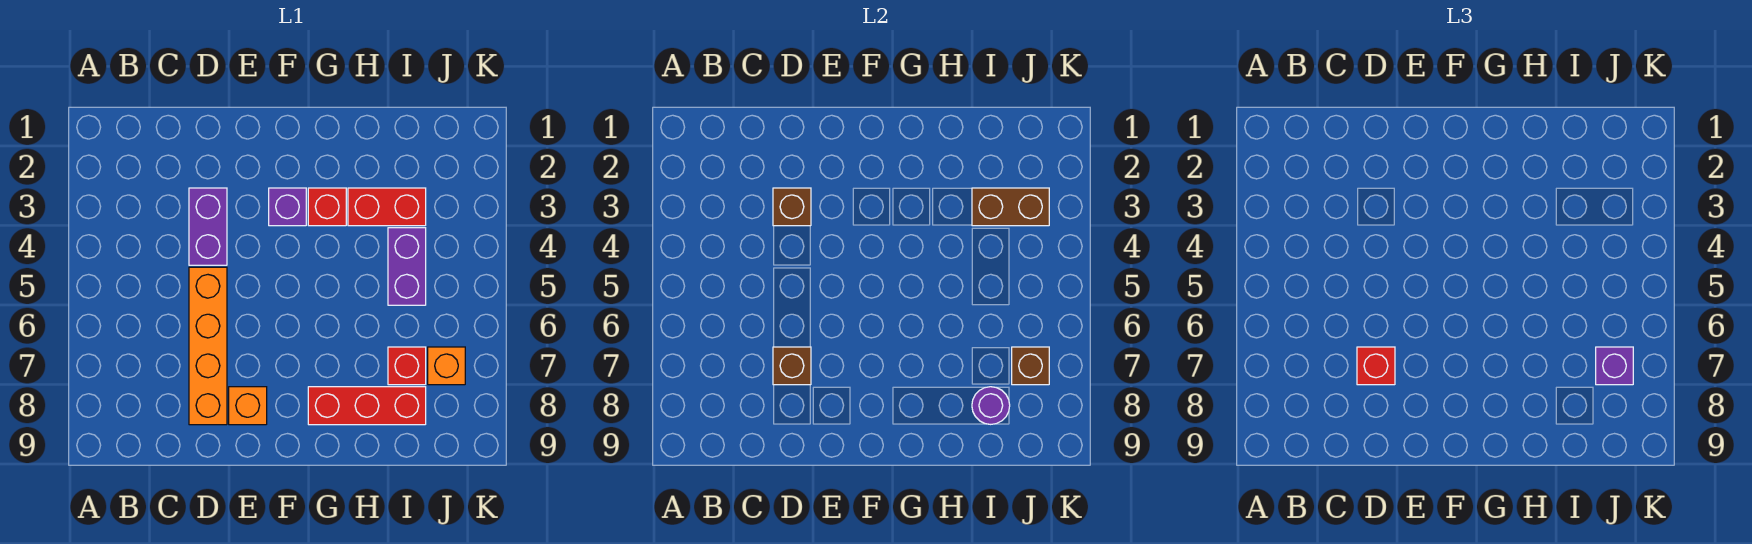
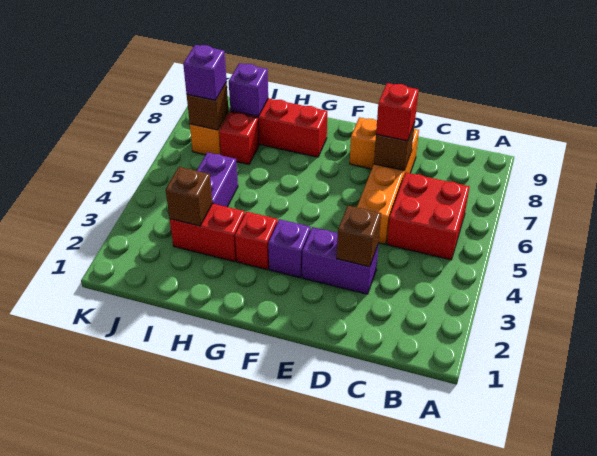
none -> red brick B5:C6 level 1
purple brick D3:D4 level 1 -> purple brick D3:E3 level 1
brown brick I3:J3 level 2 -> brown brick I3 level 2
purple round brick I8 level 2 -> purple brick I8 level 2

